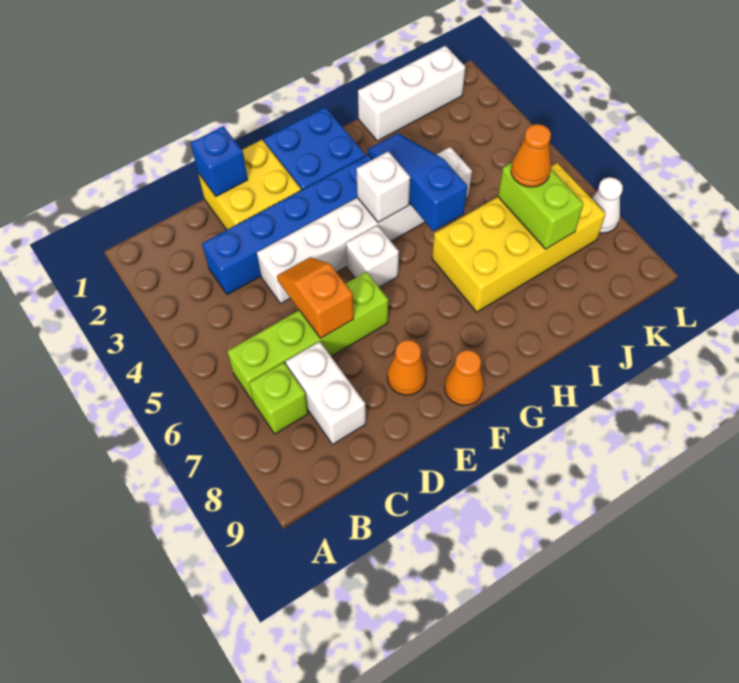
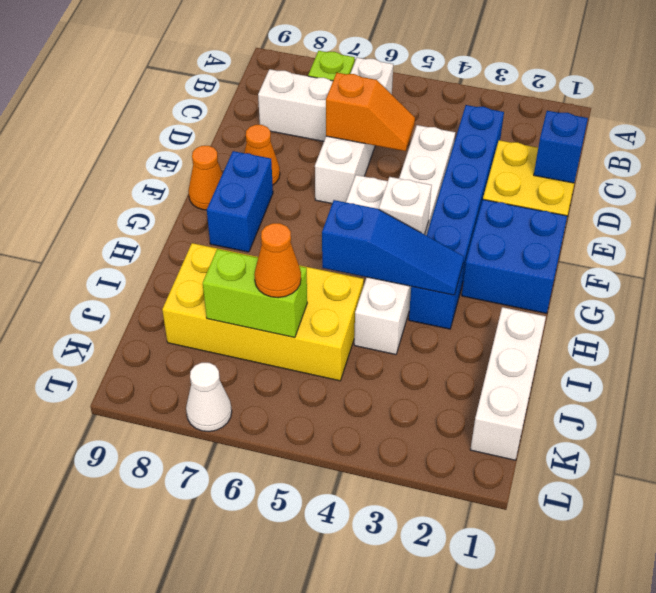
lime brick B6:E6 level 1 -> white brick B6:E6 level 1
none -> blue brick F8:G8 level 1
yellow brick H6:K7 level 1 -> yellow brick I5:J8 level 1

